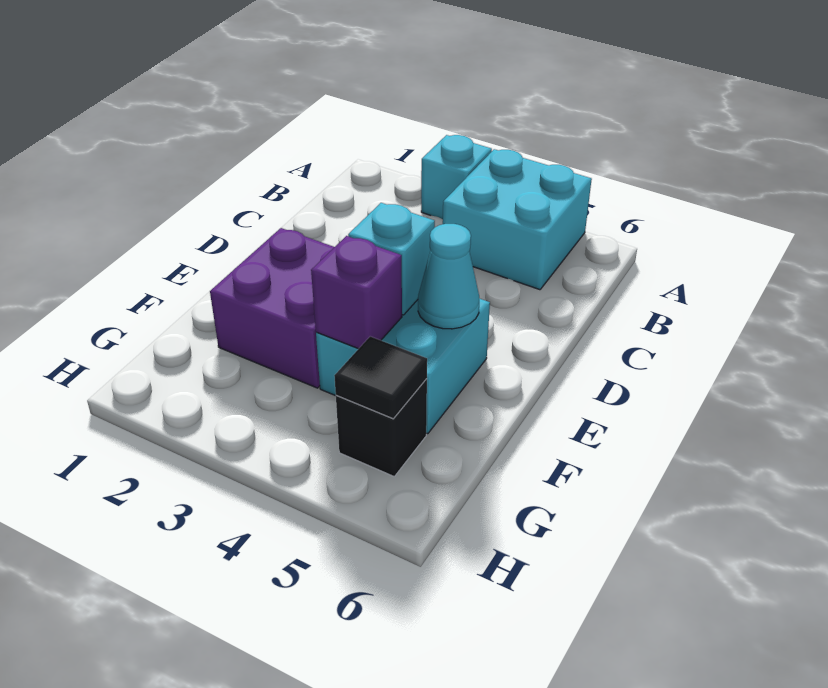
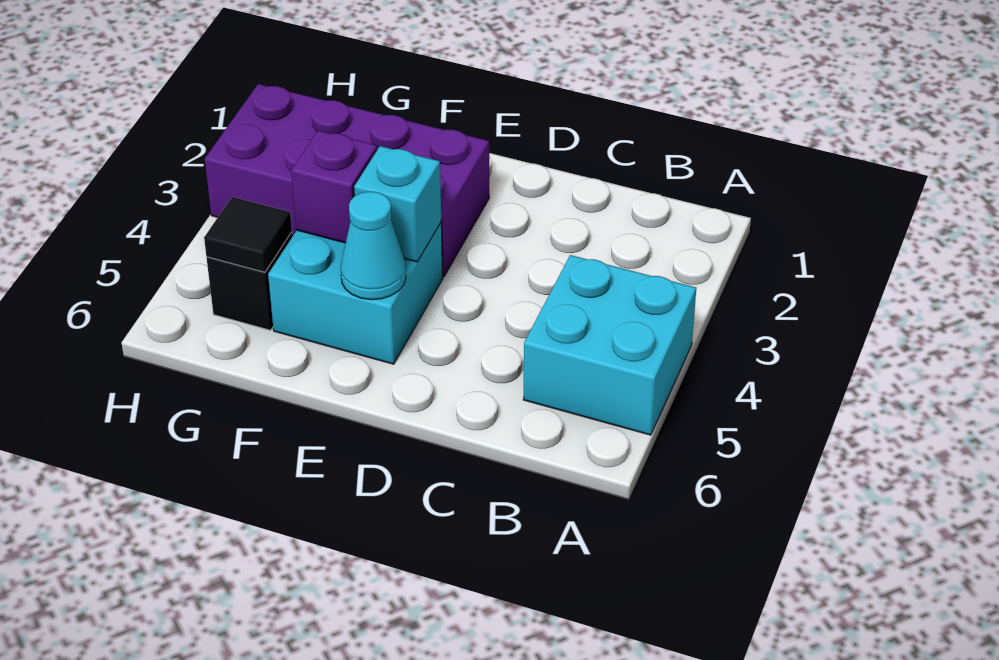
cyan brick A3 level 1 -> none
purple brick E2:F3 level 1 -> purple brick E2:H3 level 1

